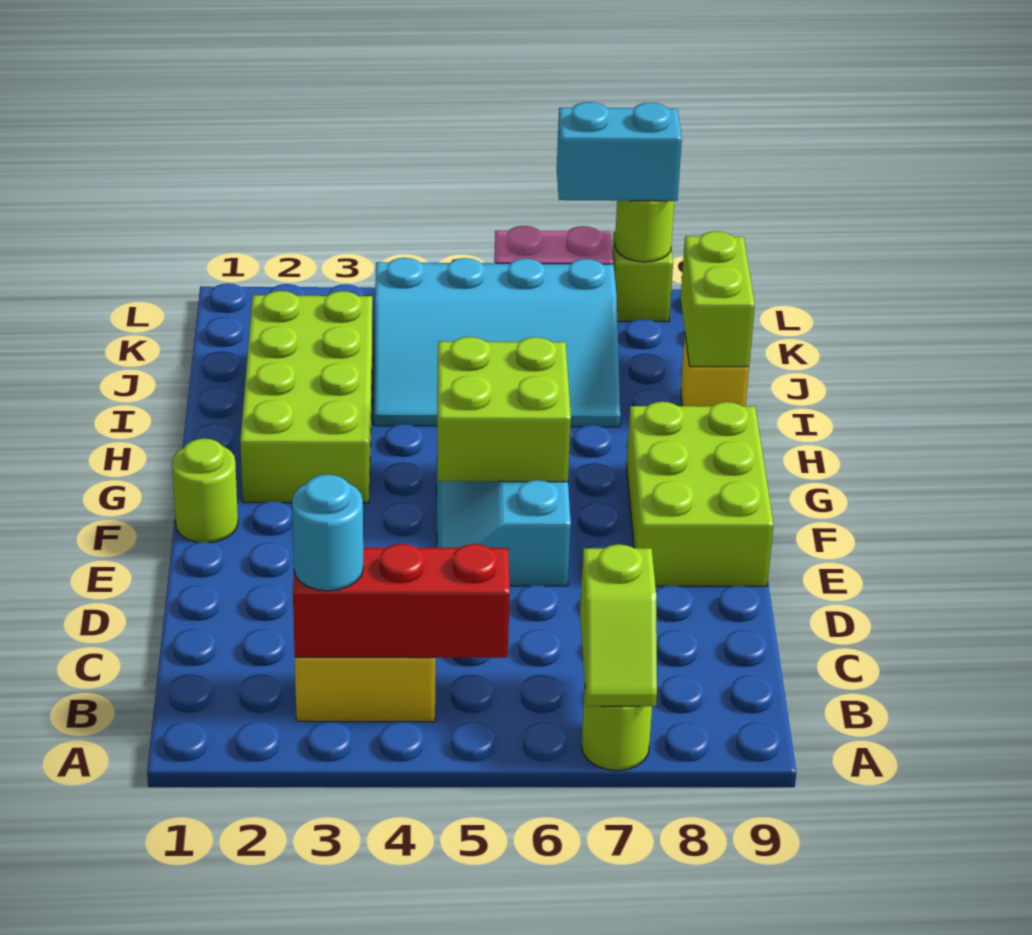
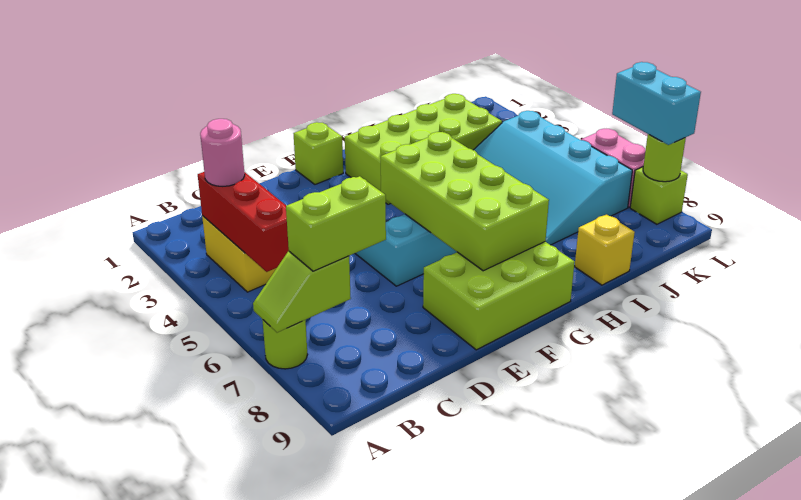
cyan round brick B3 level 3 -> pink round brick B3 level 3
lime round brick F1 level 1 -> lime brick F1 level 1
lime brick F5:G6 level 2 -> lime brick F5:G8 level 2
lime brick I9:J9 level 2 -> lime brick B7:C7 level 3

